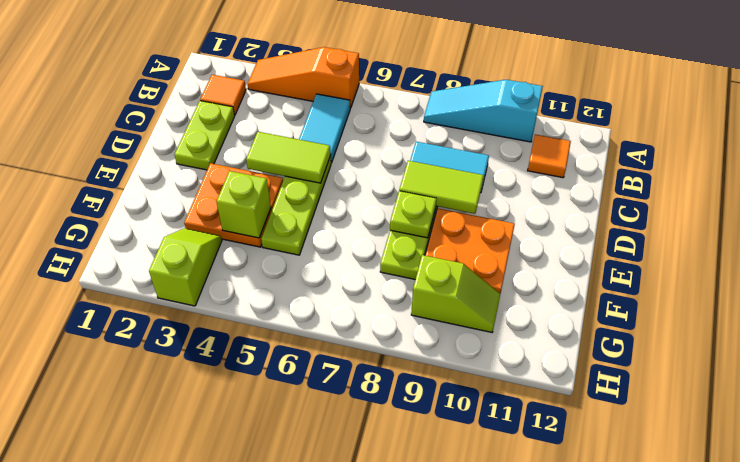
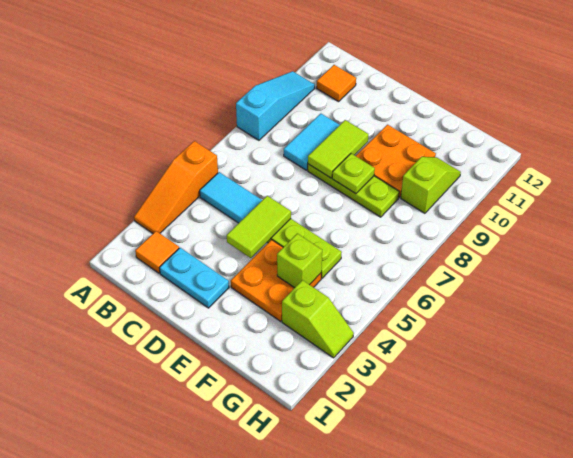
cyan slope A8:A10 level 1 top 10 -> cyan slope A8:A10 level 1 top 8
lime plate C2:D2 level 1 -> cyan plate C2:D2 level 1
lime slope G3:H3 level 1 top H -> lime slope G3:H3 level 1 top G

